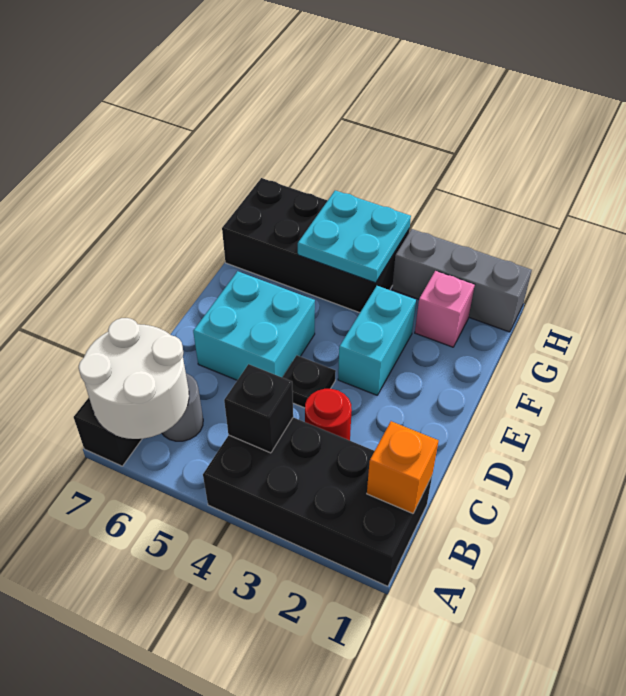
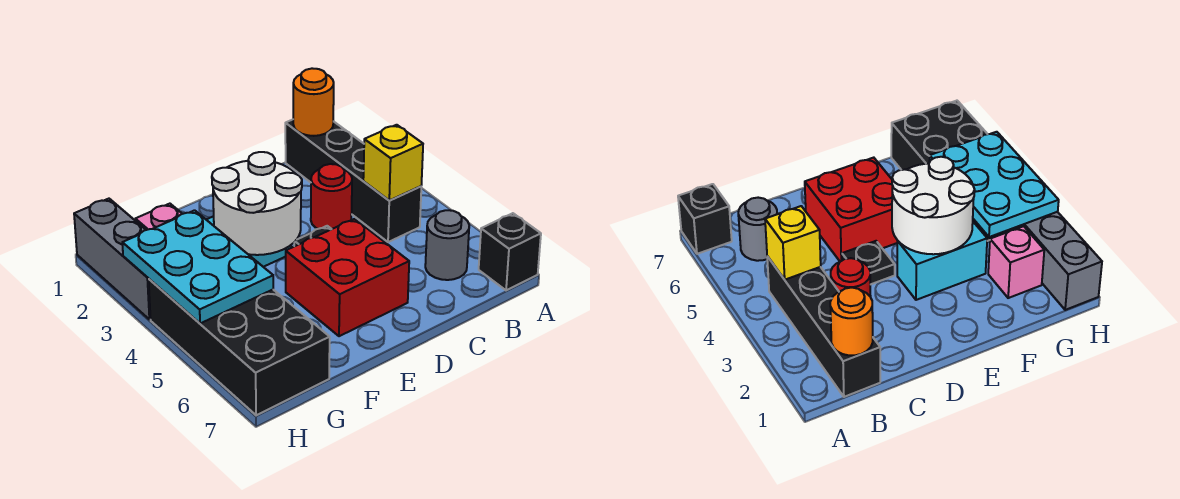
black brick A1:B4 level 1 -> black brick B1:B4 level 1
white round brick A6:B7 level 2 -> white round brick E3:F4 level 2
orange brick B1 level 2 -> orange round brick B1 level 2
black brick B4 level 2 -> yellow brick B4 level 2
cyan brick D5:E6 level 1 -> red brick D5:E6 level 1
cyan plate G4:H5 level 2 -> cyan plate G3:H5 level 2

